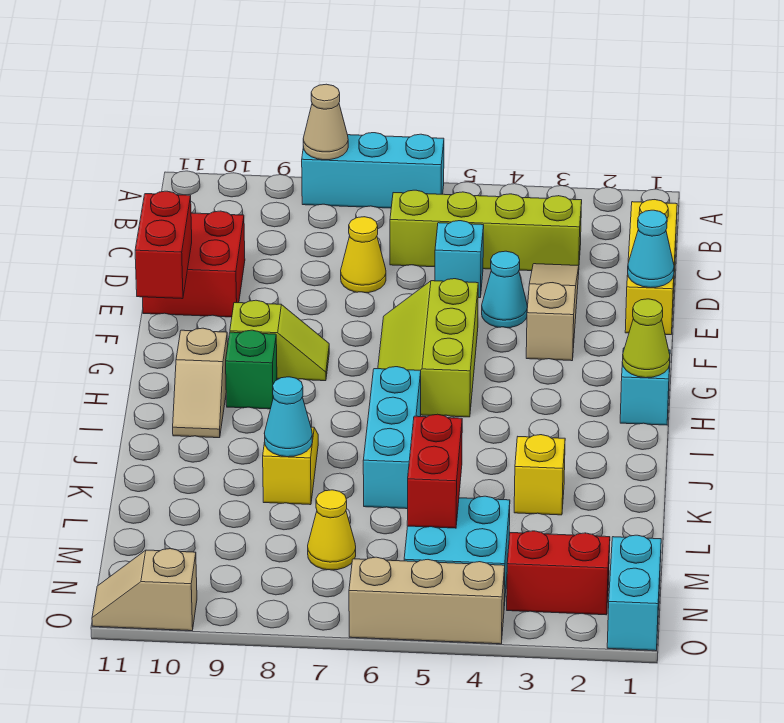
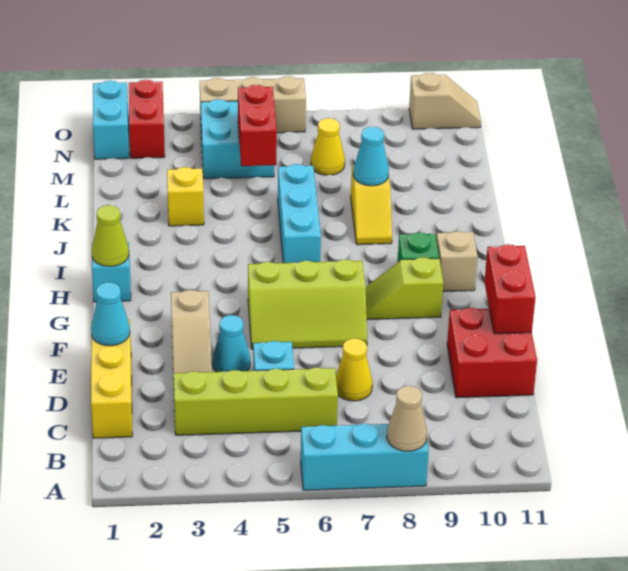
lime slope F5:H6 level 1 top 5 -> lime slope F5:G7 level 1 top G
red brick N2:N3 level 1 -> red brick N2:O2 level 1

